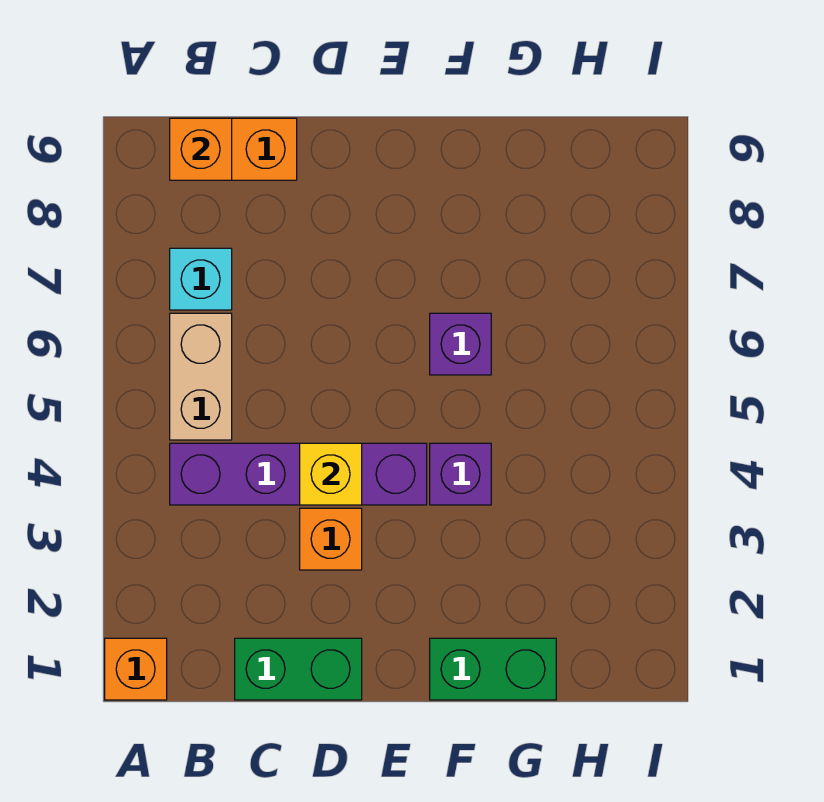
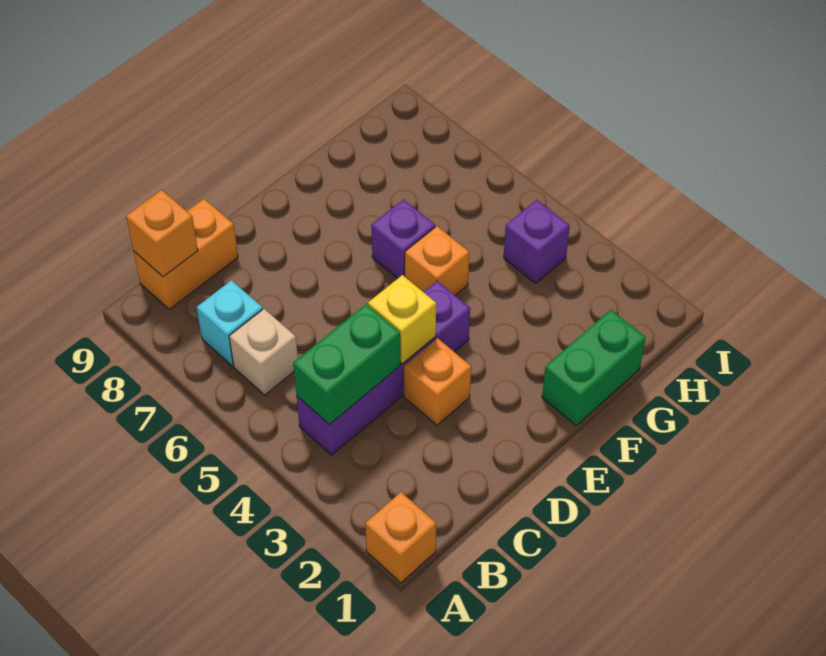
tan brick B5:B6 level 1 -> tan brick B6 level 1
green brick C1:D1 level 1 -> green brick B4:C4 level 2
purple brick F4 level 1 -> purple brick H4 level 1
none -> orange brick F5 level 1

